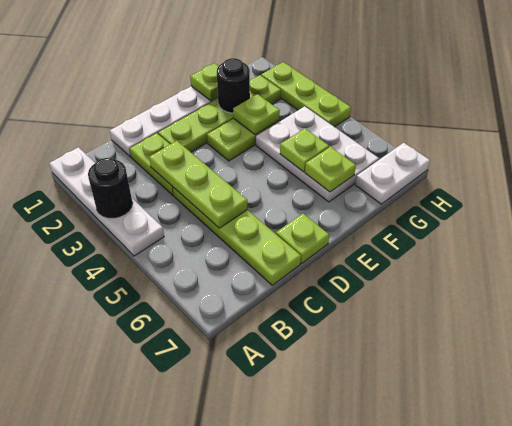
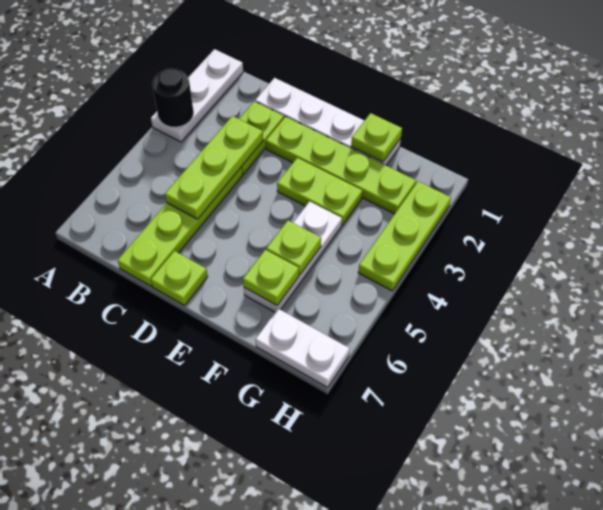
white plate A1:A4 level 1 -> white plate A1:A3 level 1
black round brick F2 level 2 -> none
lime plate F3 level 2 -> none
white plate F4:G6 level 1 -> white plate F4:F6 level 1

